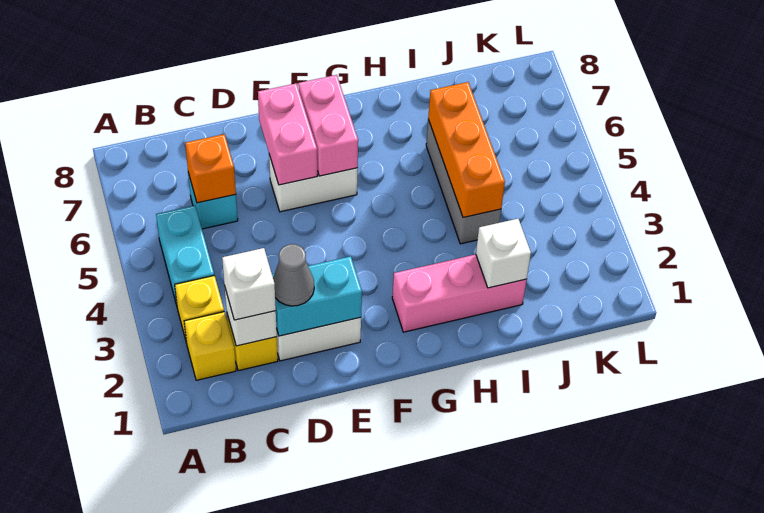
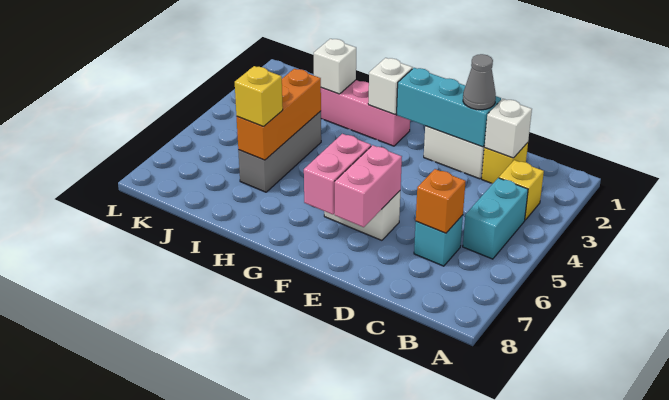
yellow brick B2 level 1 -> yellow brick I6 level 3
white brick C2 level 3 -> white brick G2 level 2
cyan brick D2:E2 level 2 -> cyan brick D2:F2 level 2

